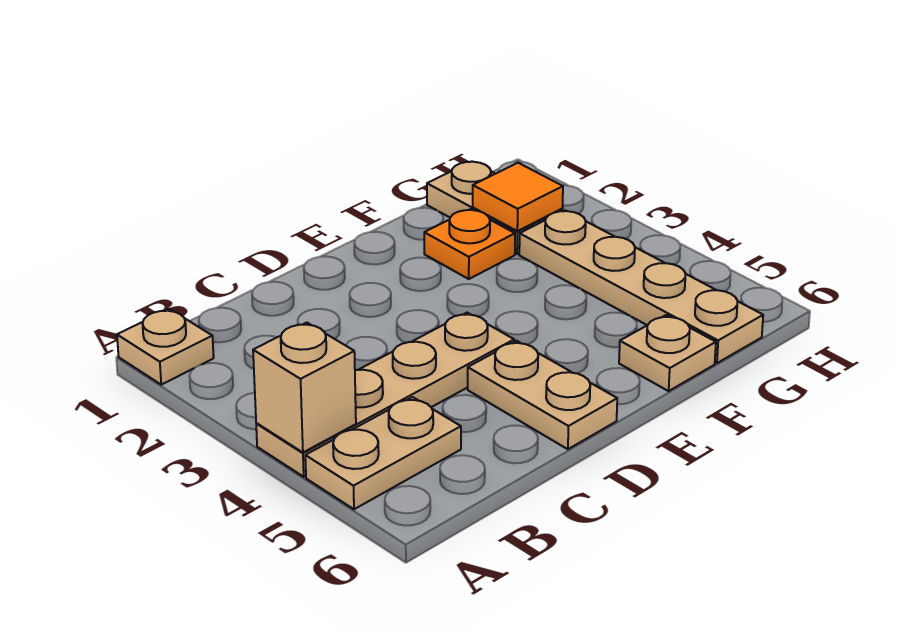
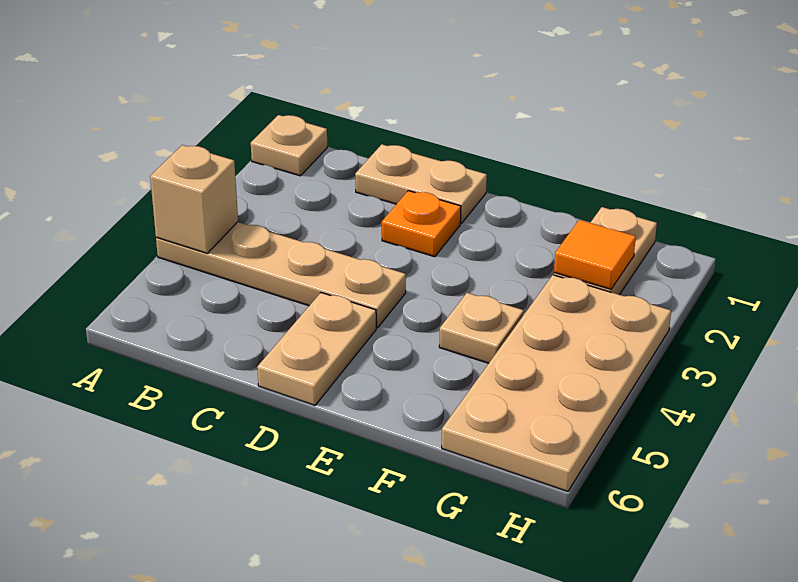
tan plate A5:B5 level 1 -> tan plate C1:D1 level 1
orange plate F2 level 1 -> orange plate D2 level 1
tan plate F6 level 1 -> tan plate F4 level 1
tan plate G3:G6 level 1 -> tan plate G3:H6 level 1

